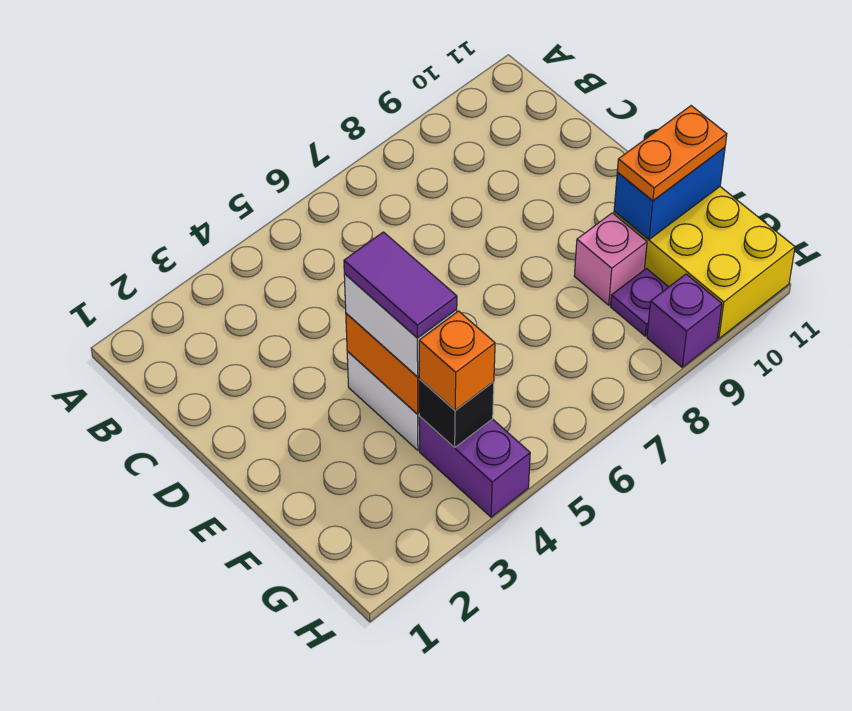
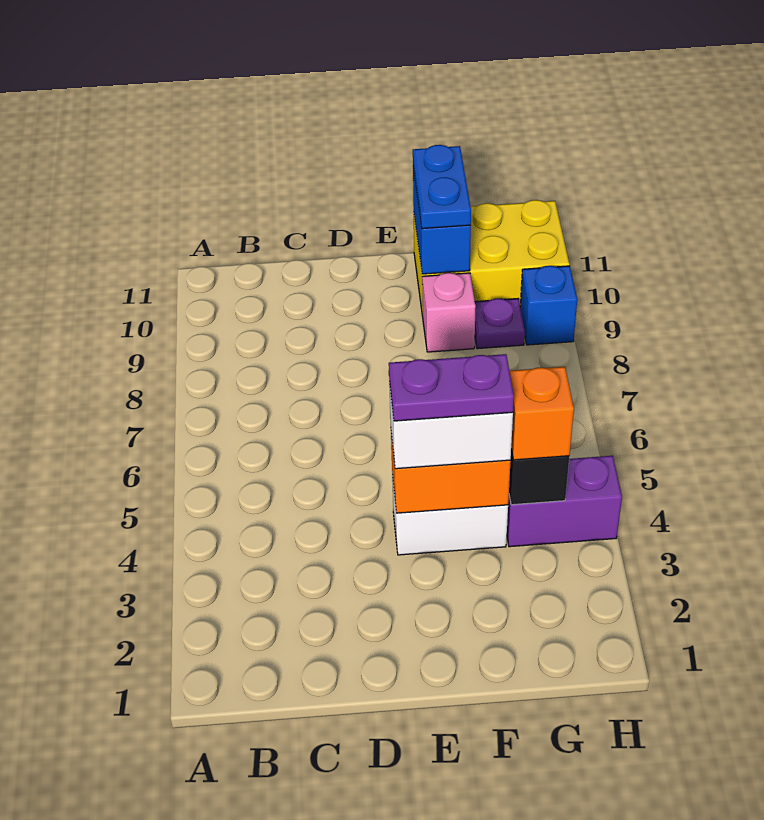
purple tile E4:F4 level 4 -> purple plate E4:F4 level 4
orange plate F10:F11 level 3 -> blue plate F10:F11 level 3
purple brick H9 level 1 -> blue brick H9 level 1

